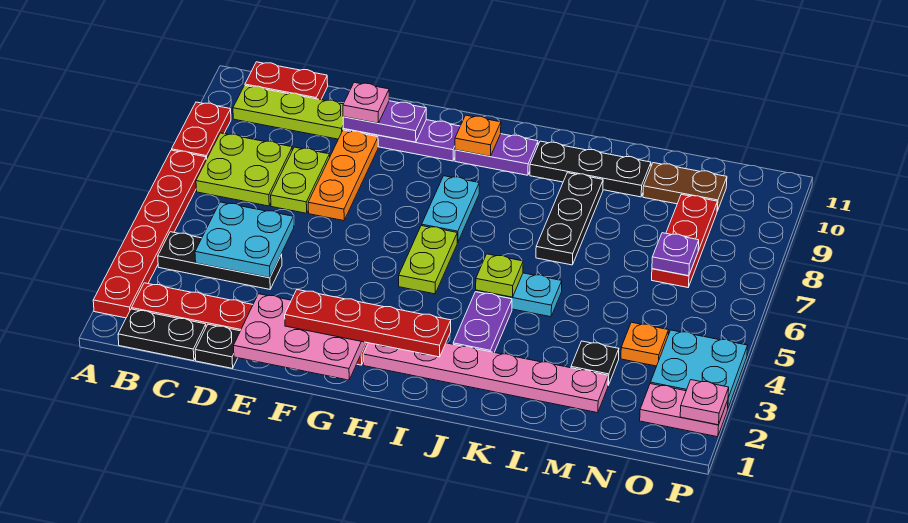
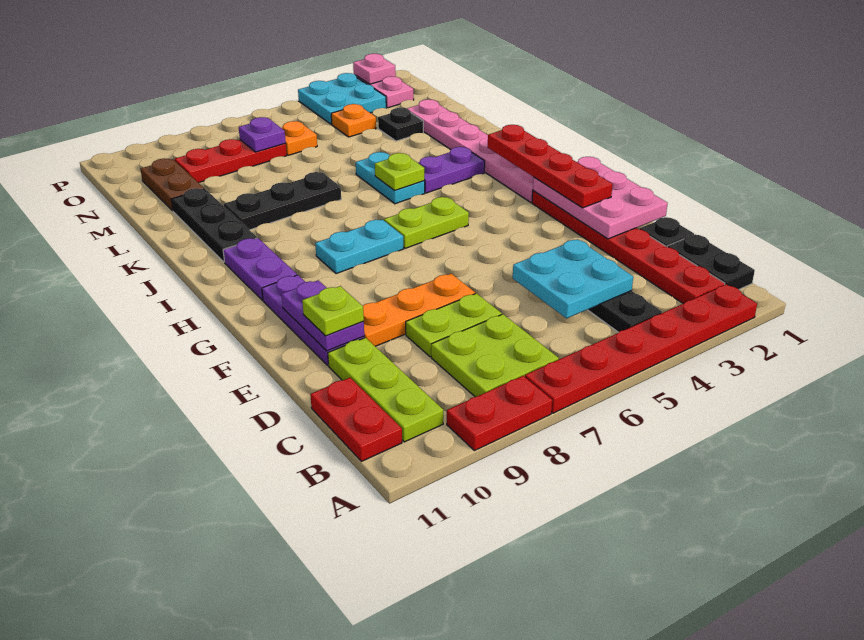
pink plate E10 level 3 -> lime plate E10 level 3
orange plate H10 level 2 -> orange plate N6 level 1

